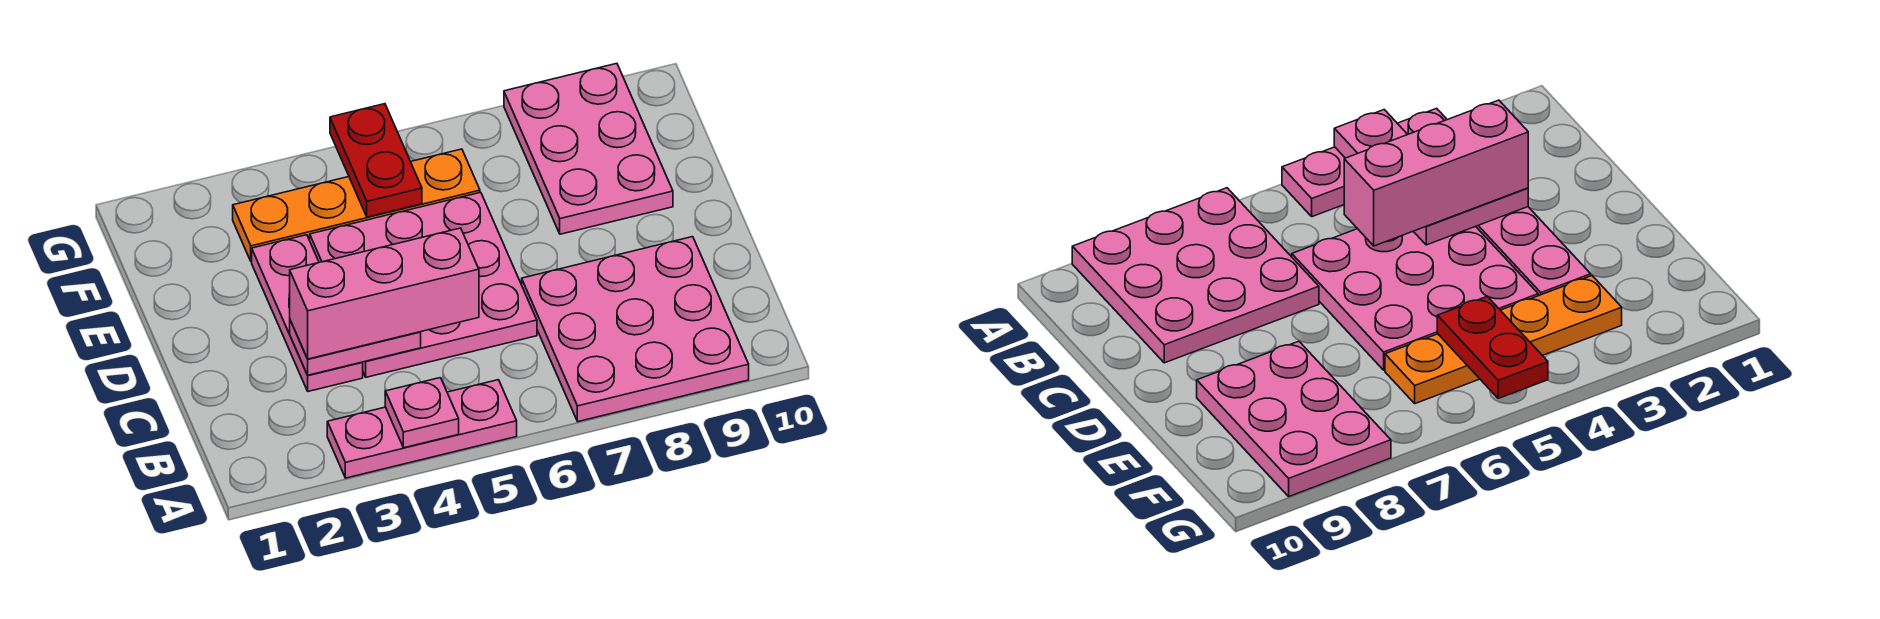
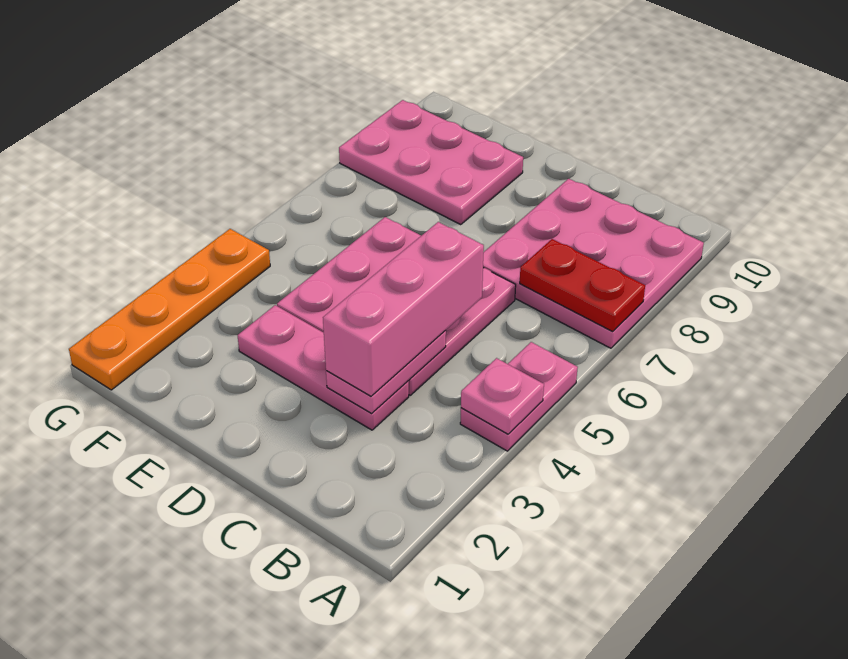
pink plate A3:A5 level 1 -> pink plate A4:A5 level 1
orange plate F3:F6 level 1 -> orange plate G1:G4 level 1
red plate F5:G5 level 2 -> red plate A7:B7 level 2

